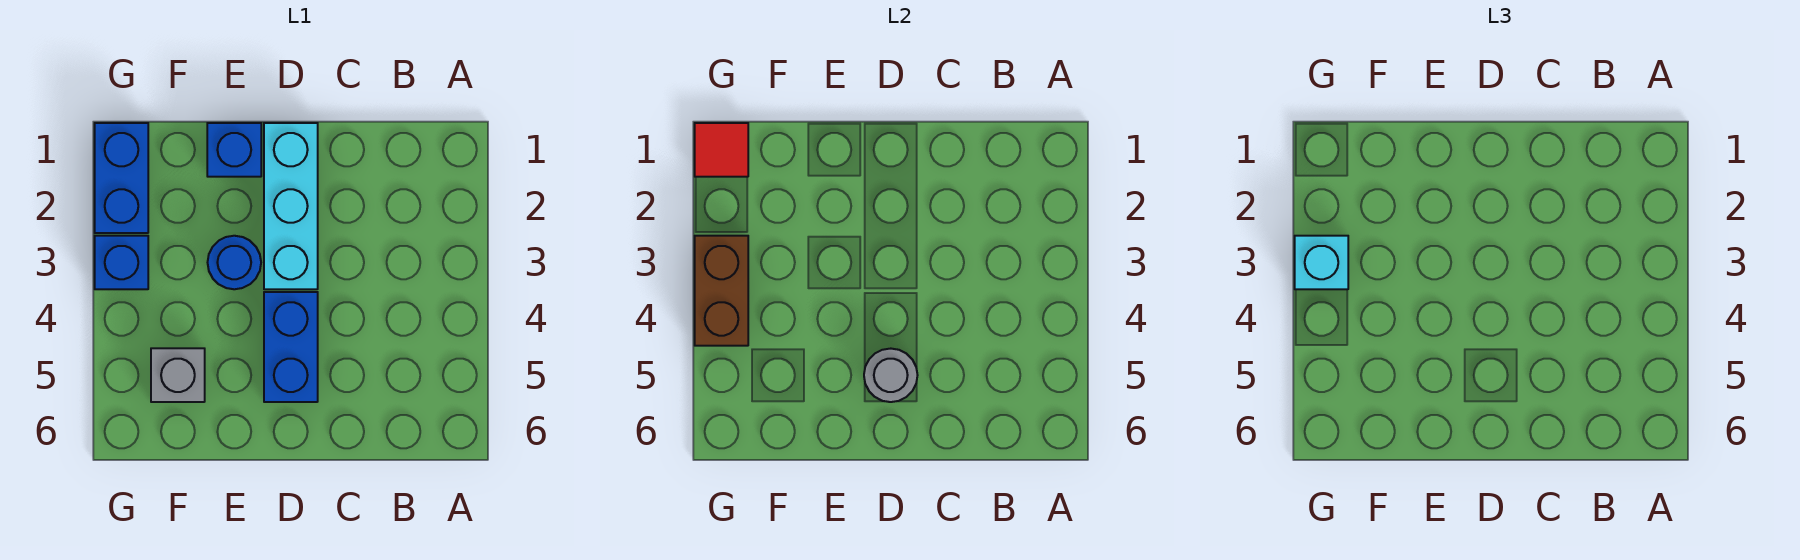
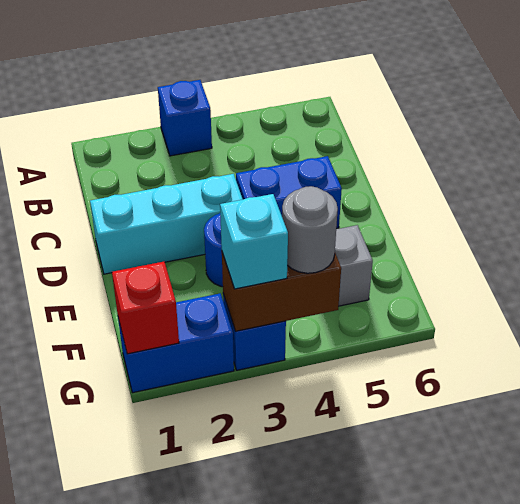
grey round brick D5 level 2 -> grey round brick G4 level 3
blue brick E1 level 1 -> blue brick A3 level 1
red tile G1 level 2 -> red brick G1 level 2

